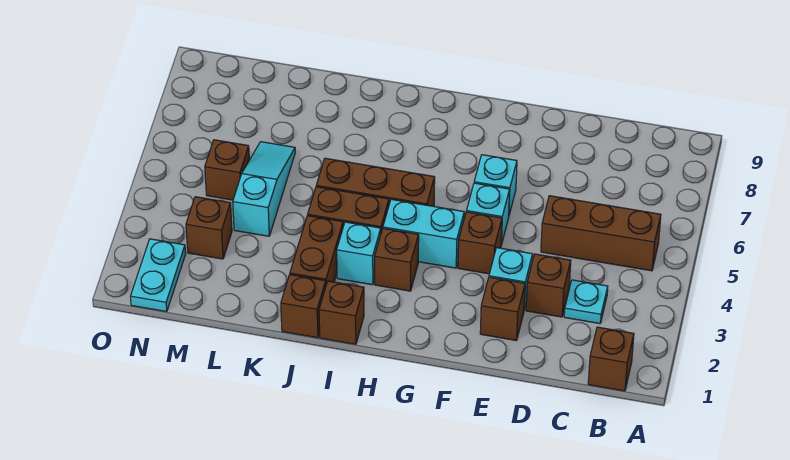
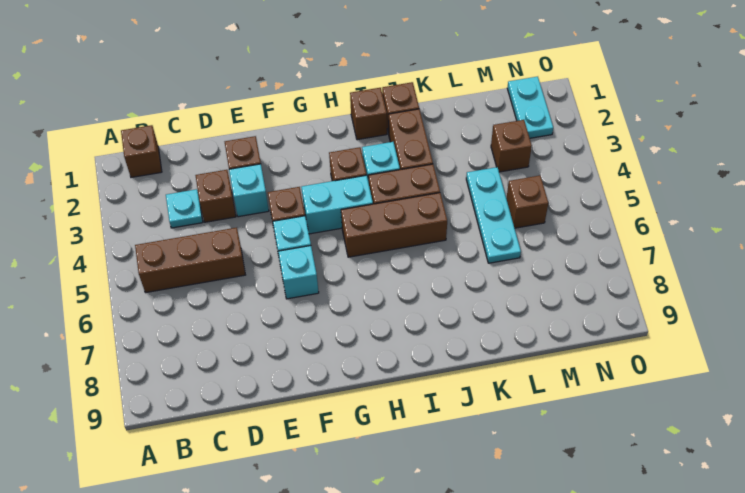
cyan slope L4:L6 level 1 top 4 -> cyan plate L4:L6 level 1

